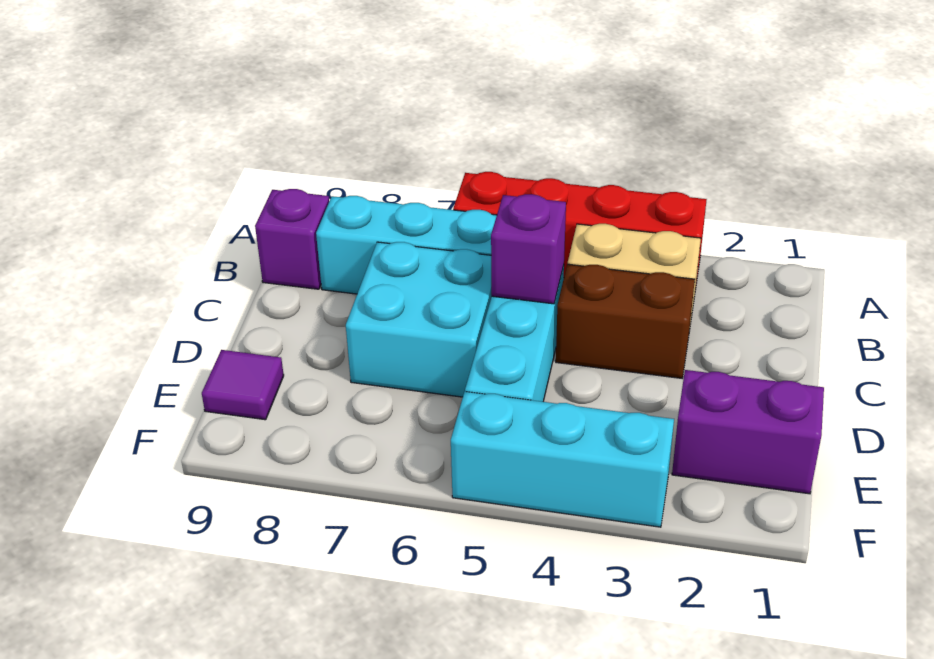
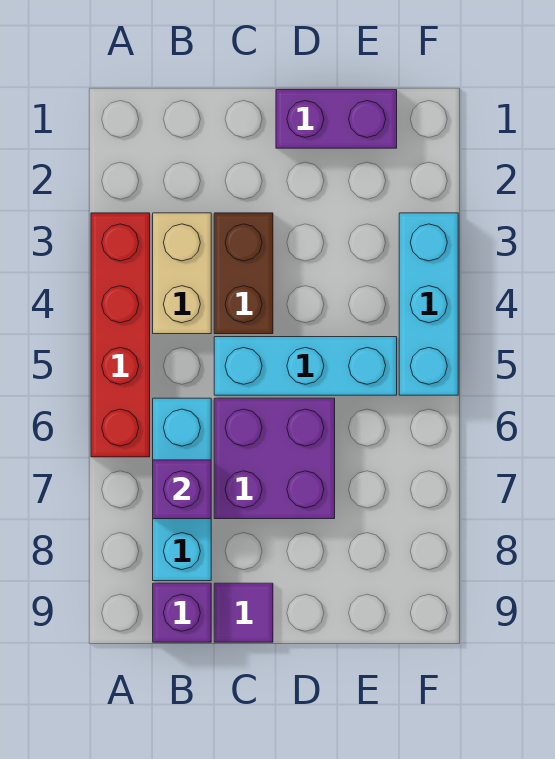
purple brick C5 level 2 -> purple brick B7 level 2
cyan brick C6:D7 level 1 -> purple brick C6:D7 level 1
purple brick E1:E2 level 1 -> purple brick D1:E1 level 1
purple tile E9 level 1 -> purple tile C9 level 1

